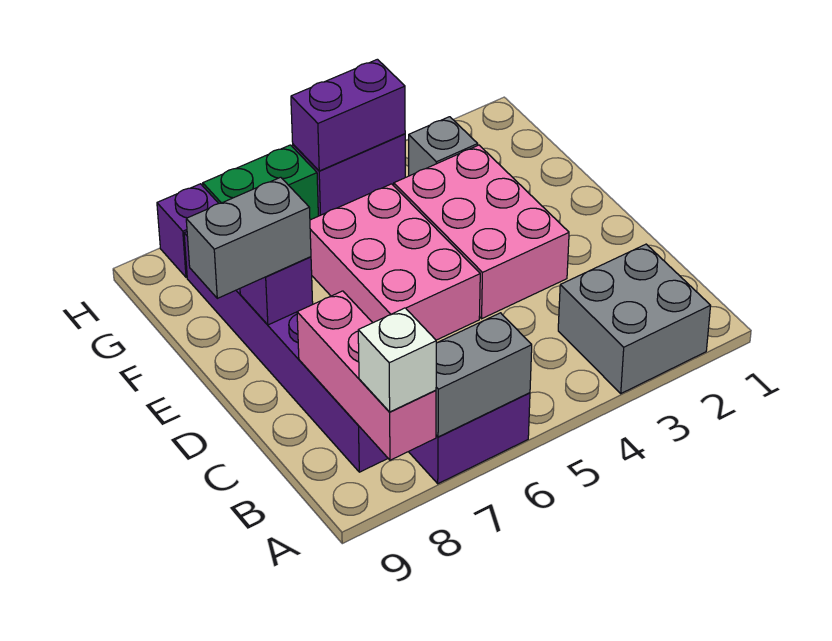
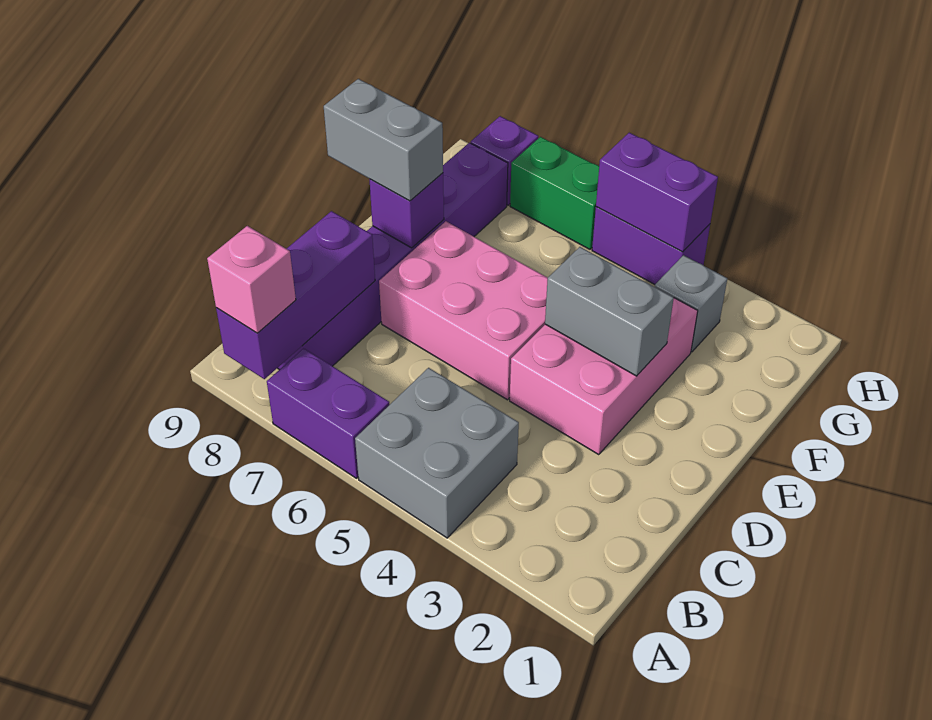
grey brick A2:B3 level 1 -> grey brick A4:B5 level 1
grey brick A6:A7 level 2 -> grey brick E3:E4 level 2
pink brick A8:C8 level 2 -> purple brick A8:C8 level 2
white brick A8 level 3 -> pink brick A8 level 3
pink brick D5:F6 level 1 -> pink brick D5:E7 level 1

